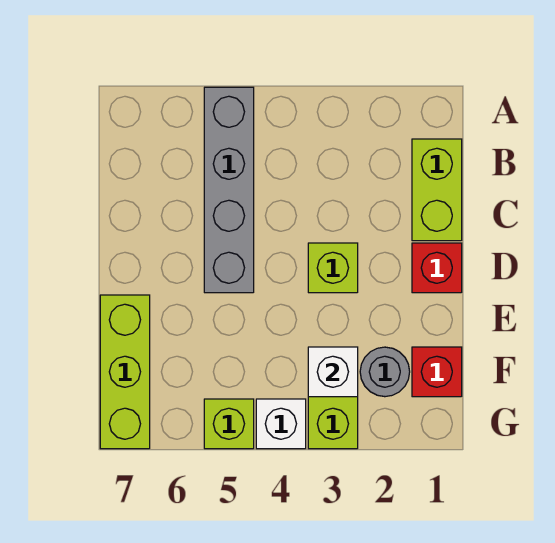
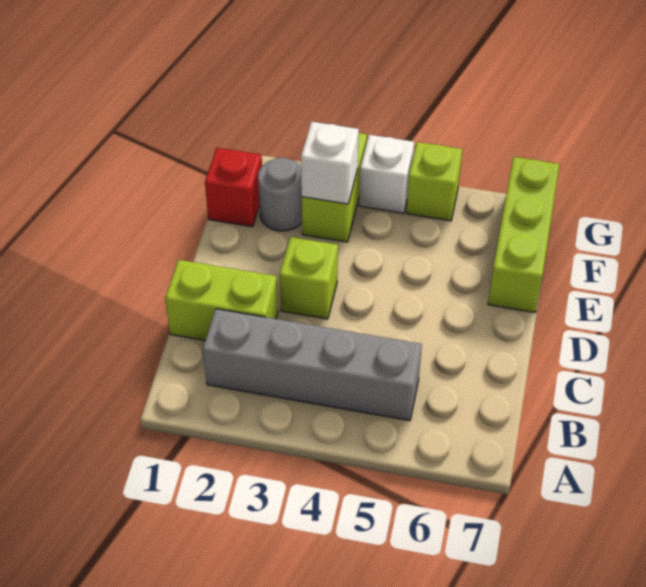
grey brick A5:D5 level 1 -> grey brick B2:B5 level 1
lime brick B1:C1 level 1 -> lime brick C1:C2 level 1
red brick D1 level 1 -> none

